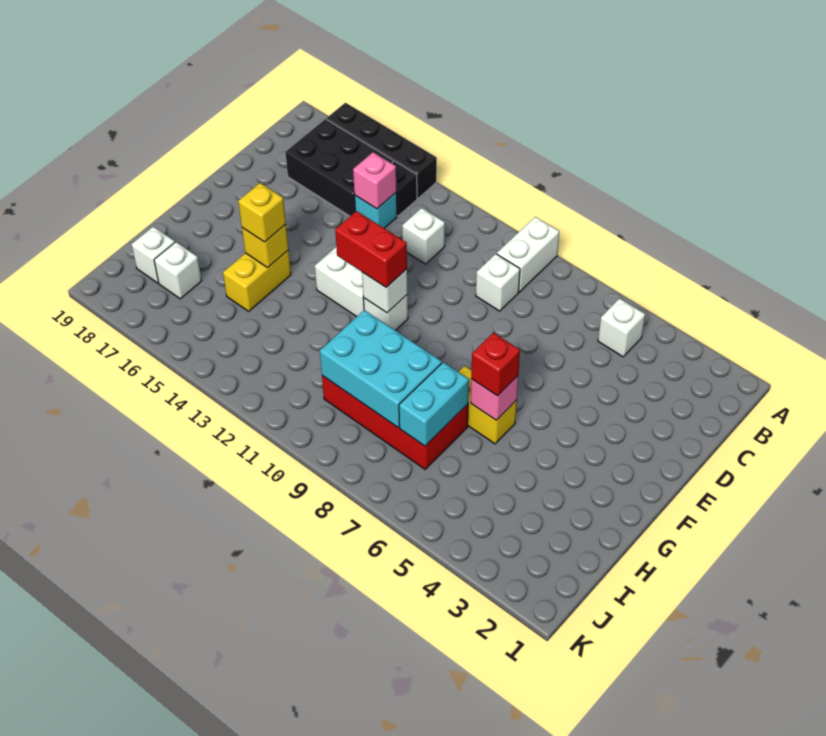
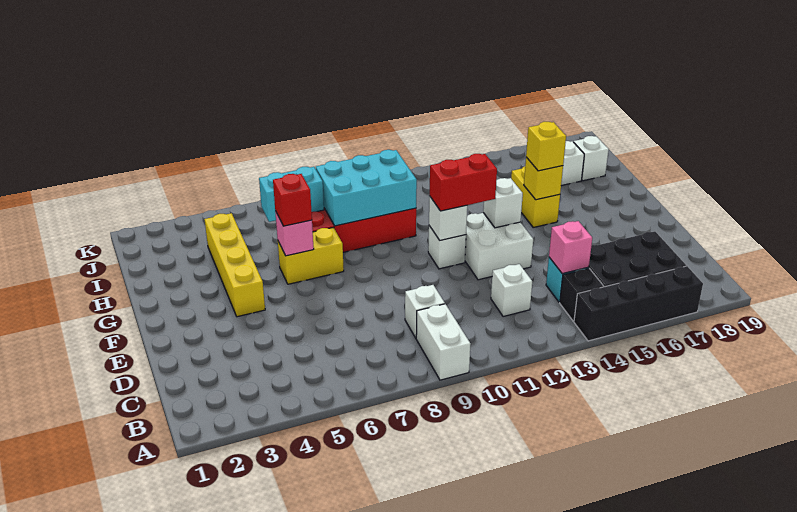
white brick B5 level 1 -> white brick F13 level 2
none -> yellow brick F4:I4 level 1
cyan brick H7:I7 level 2 -> cyan brick I6:I7 level 2

